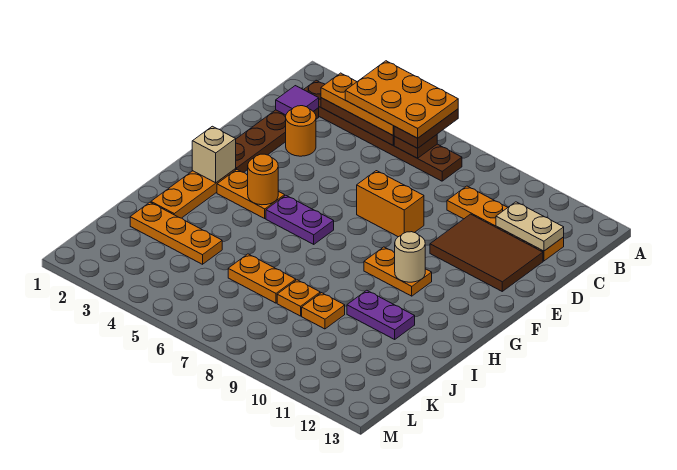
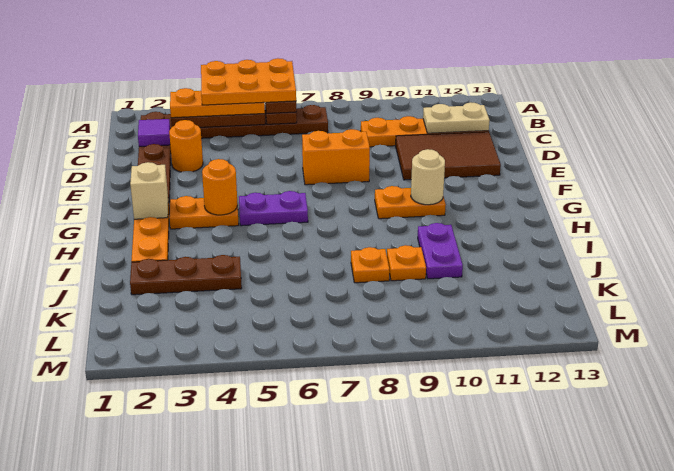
purple plate I10:I11 level 1 -> purple plate I10:J10 level 1
orange plate J2:J4 level 1 -> brown plate J2:J4 level 1
orange plate J6:J7 level 1 -> none

